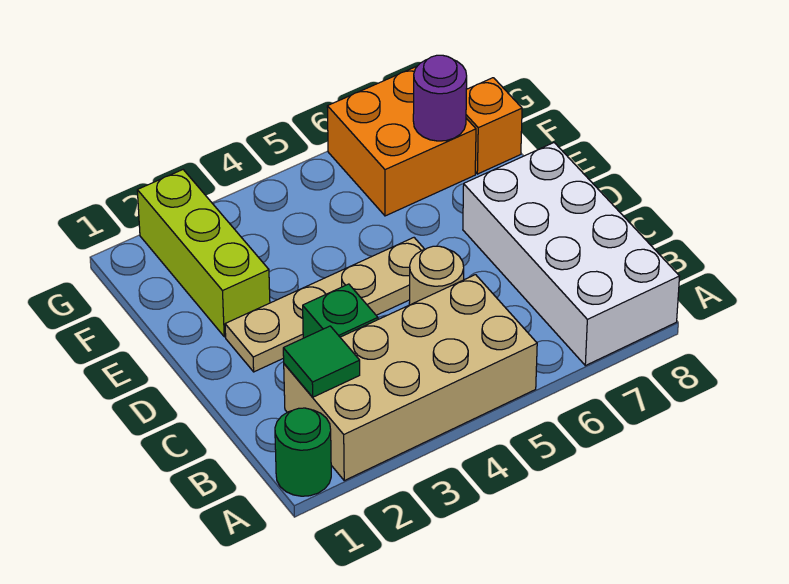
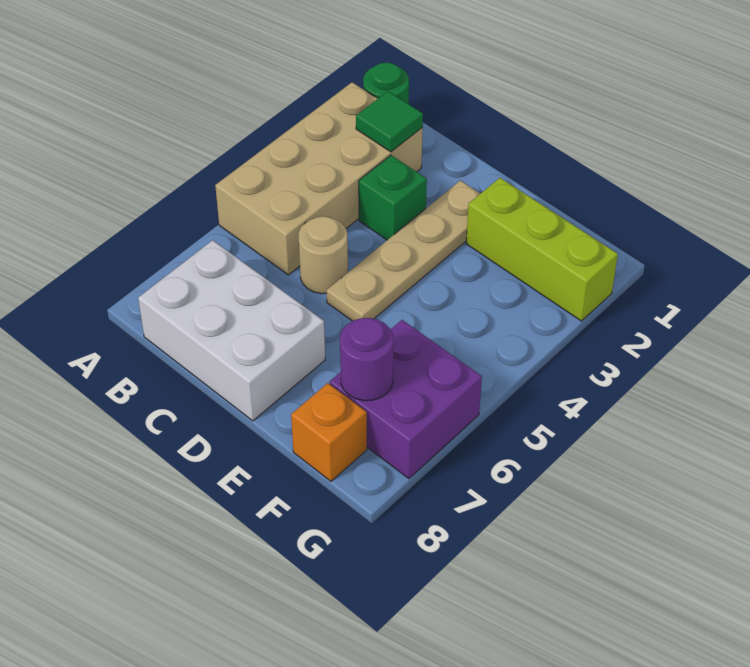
white brick A7:D8 level 1 -> white brick B7:D8 level 1
orange brick F6:G7 level 1 -> purple brick F6:G7 level 1

